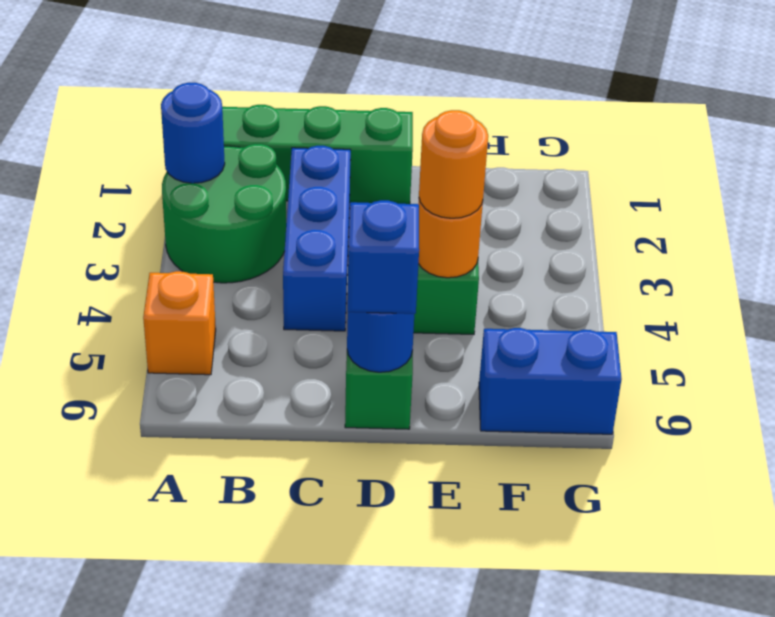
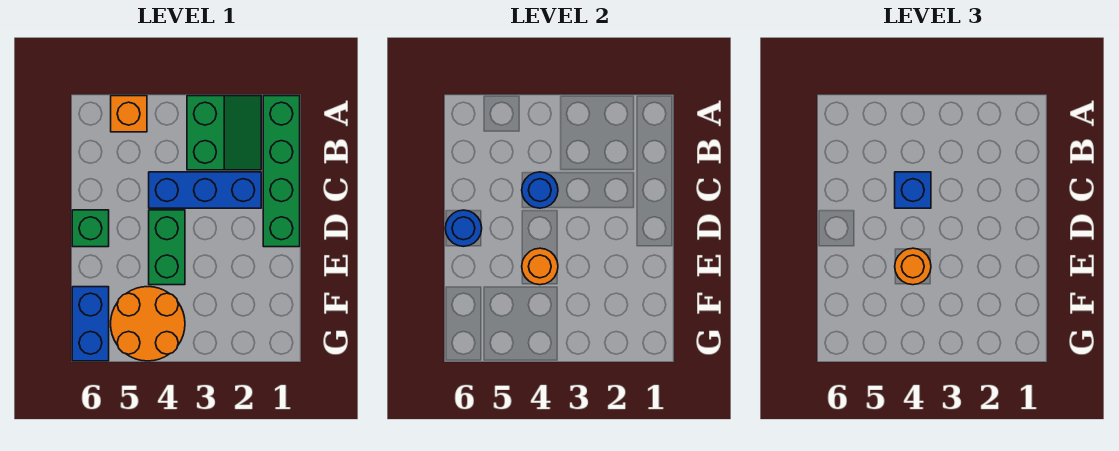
green round brick A2:B3 level 1 -> green slope A2:B3 level 1 top 3
blue round brick A2 level 2 -> blue round brick C4 level 2
blue brick D6 level 3 -> blue brick C4 level 3
none -> orange round brick F4:G5 level 1

